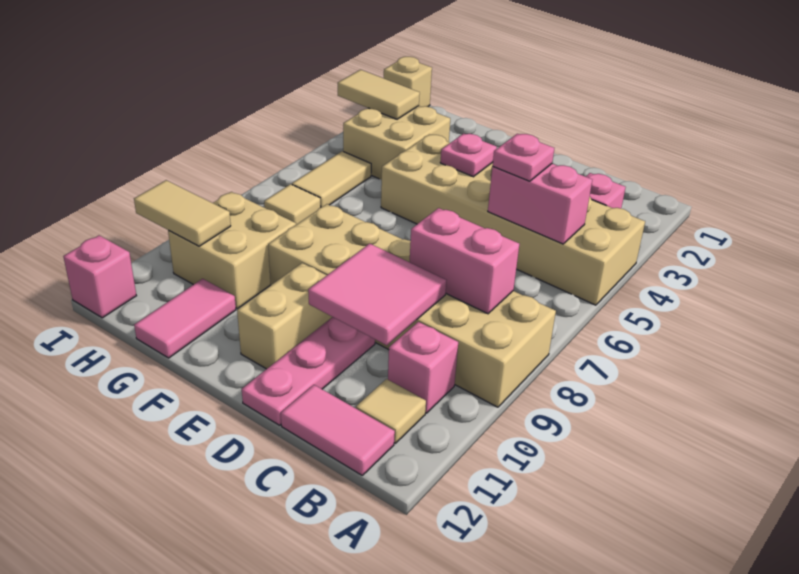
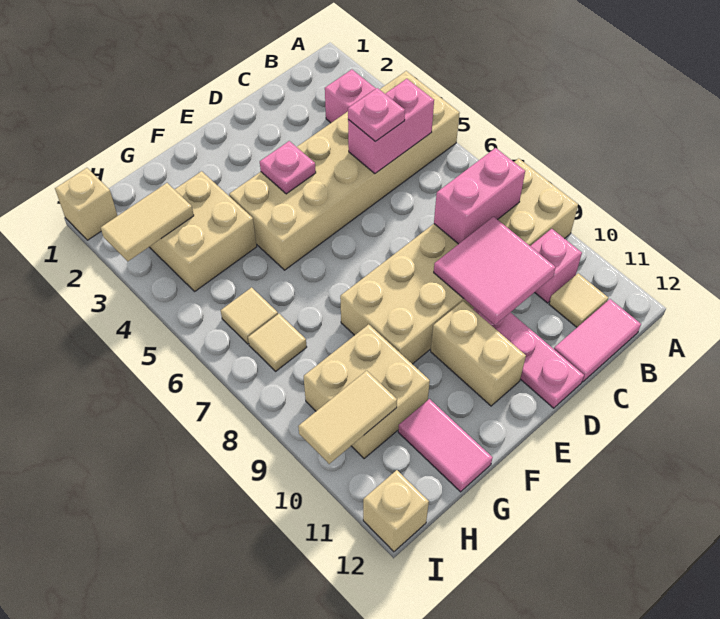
tan tile H5:H6 level 1 -> tan tile H6 level 1
pink brick I12 level 1 -> tan brick I12 level 1

